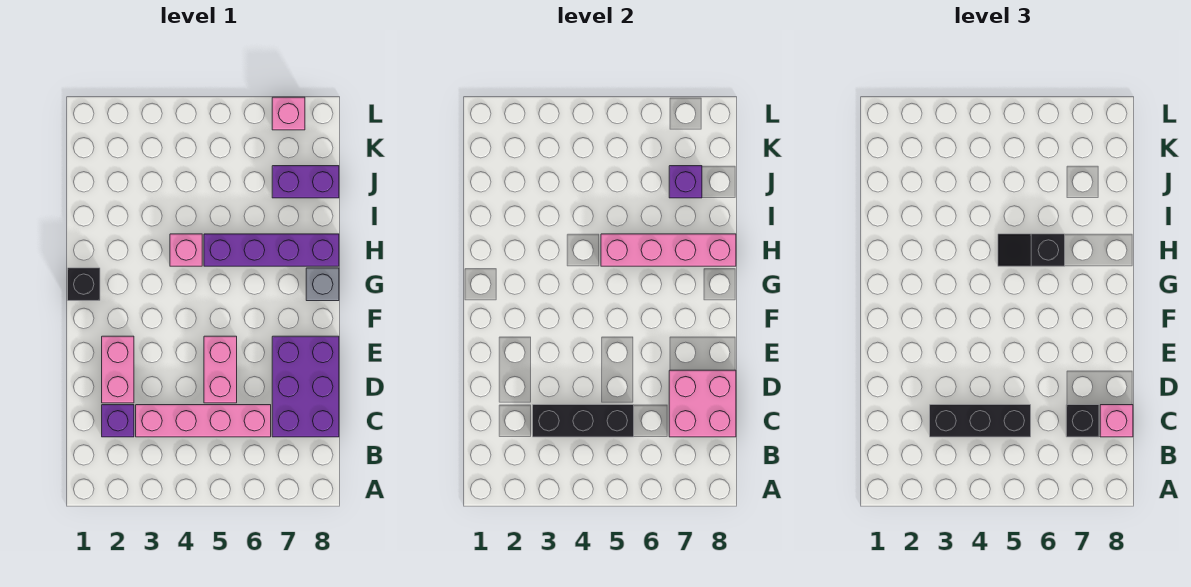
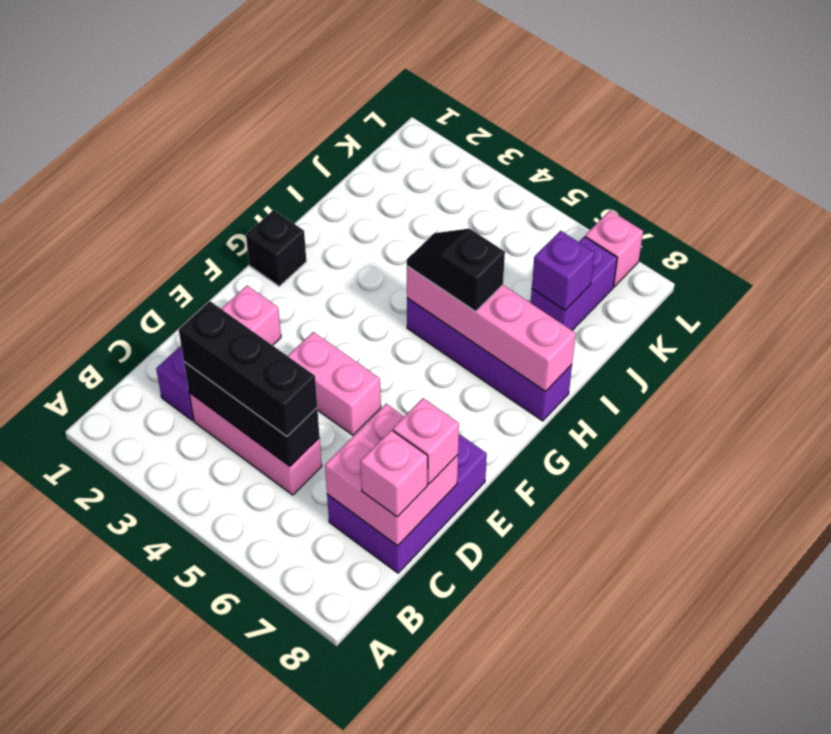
pink brick C3:C6 level 1 -> pink brick C3:C5 level 1
black brick C7 level 3 -> none
pink brick D5:E5 level 1 -> pink brick E4:E5 level 1
grey brick G8 level 1 -> none
pink brick H4 level 1 -> pink brick D8 level 3
purple brick J7:J8 level 1 -> purple brick J7:K7 level 1

